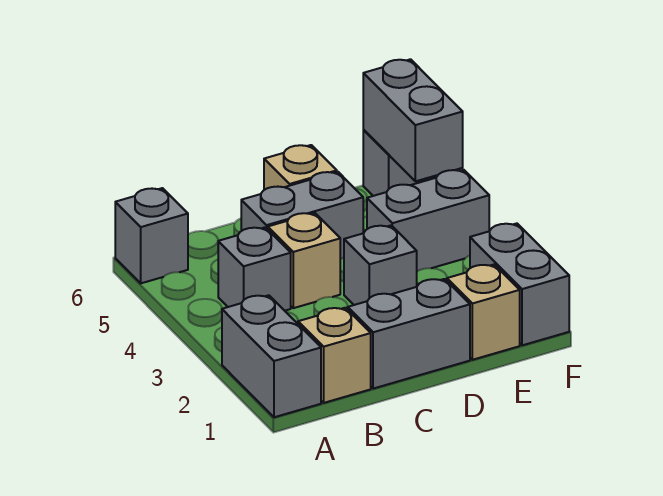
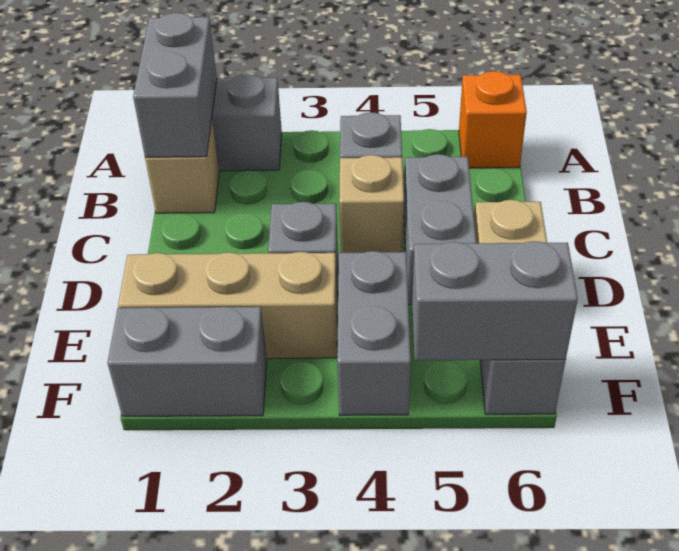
grey brick A6 level 1 -> orange brick A6 level 1
grey brick C1:D1 level 1 -> grey brick A1:B1 level 2
tan brick E1 level 1 -> tan brick E1:E3 level 1

